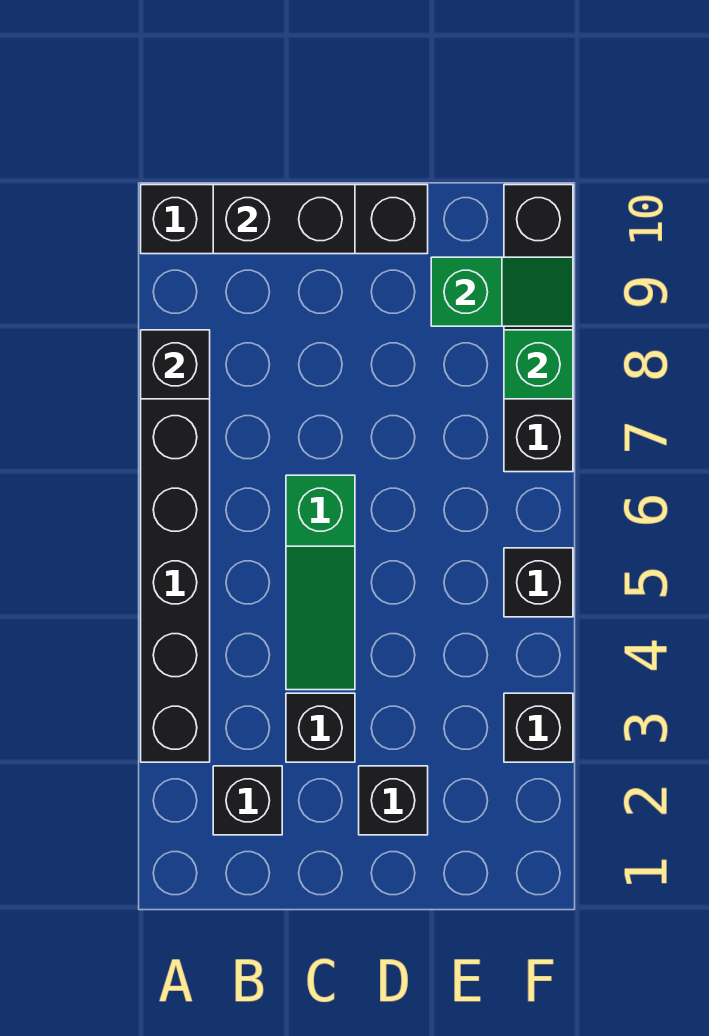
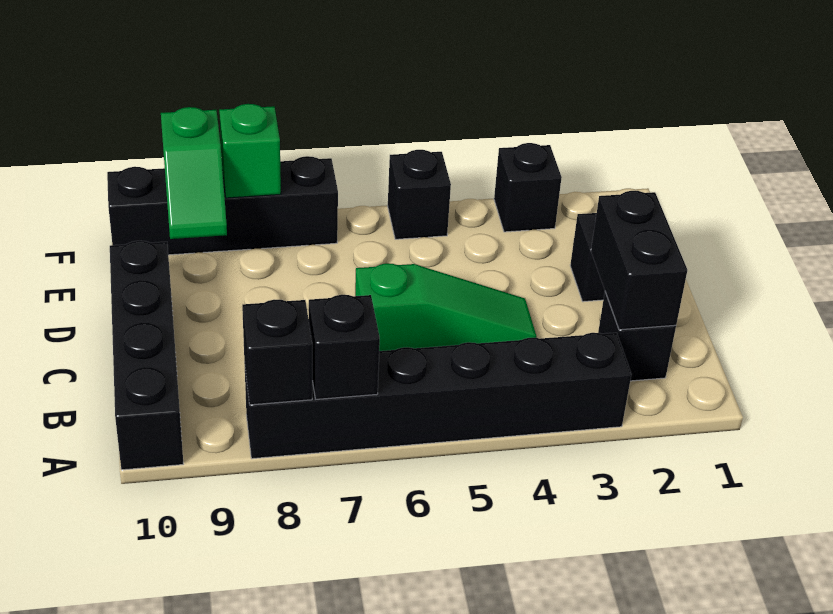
black brick B10:C10 level 2 -> black brick B2:C2 level 2
black brick C3 level 1 -> black brick A7 level 2
green slope E9:F9 level 2 top E -> green slope E9:F9 level 2 top F

